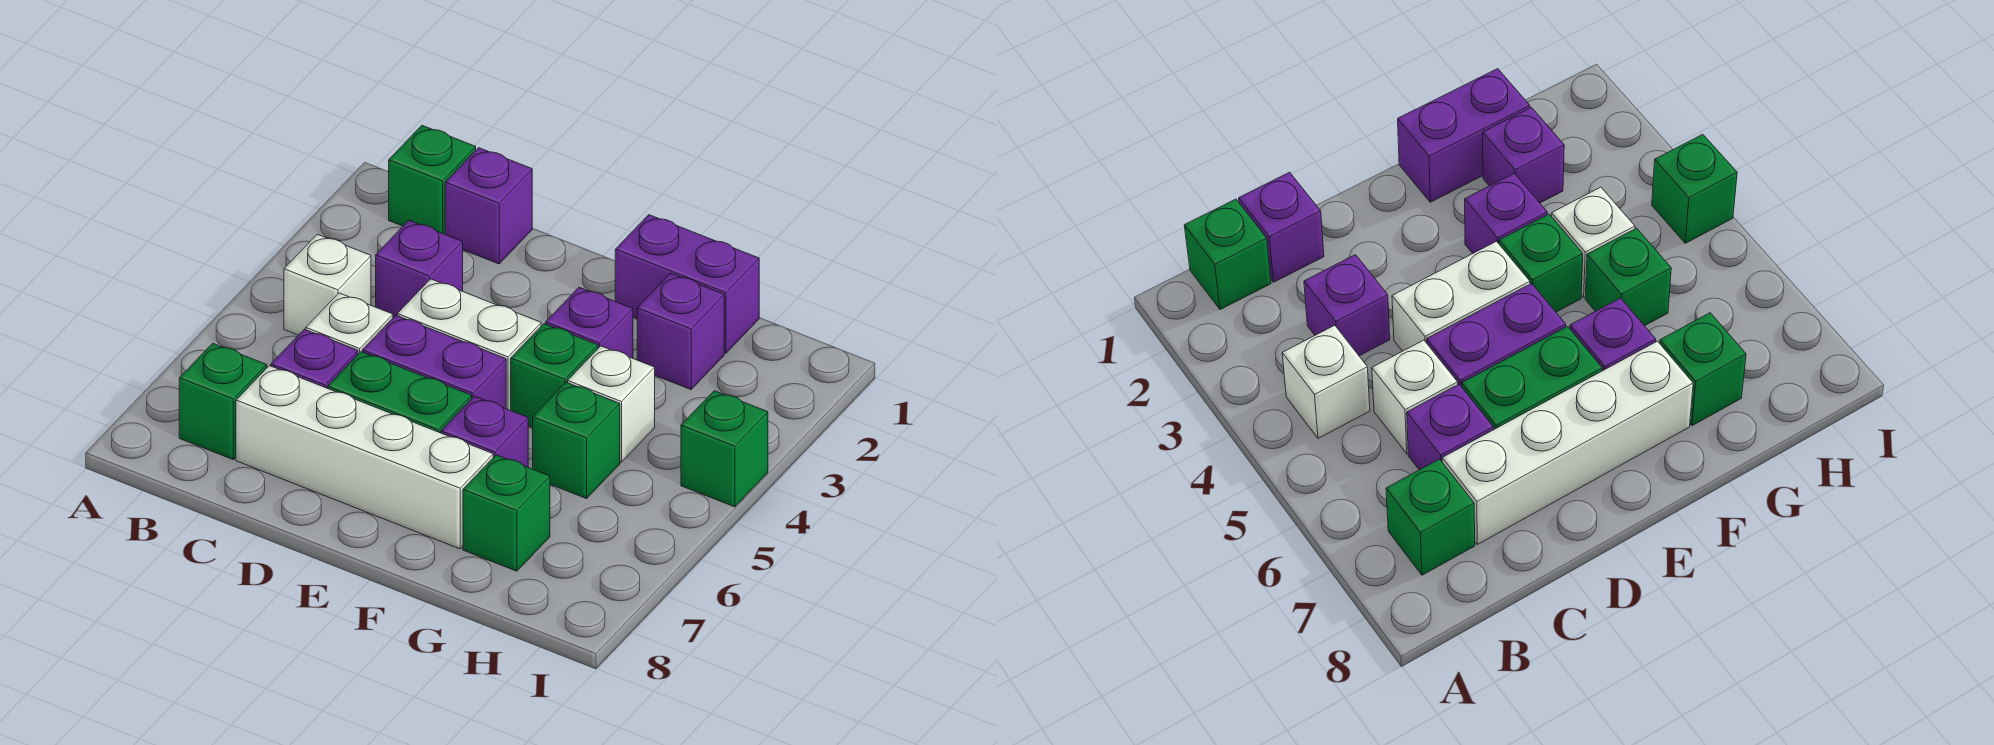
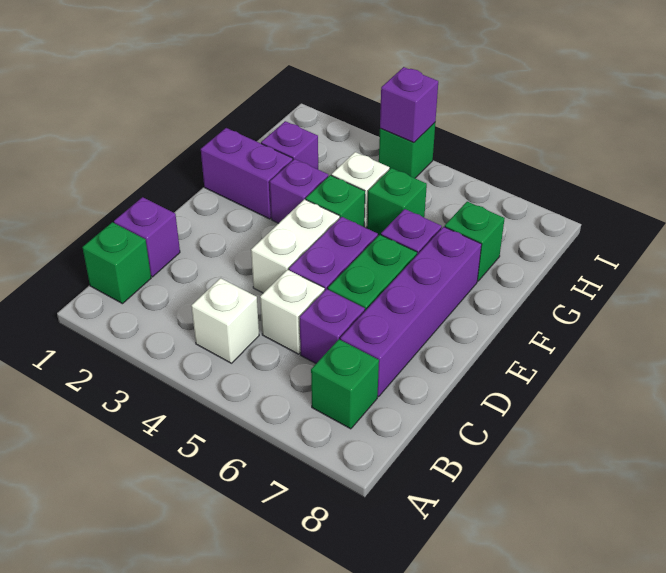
purple brick C3 level 1 -> purple brick I4 level 2
white brick C7:F7 level 1 -> purple brick C7:F7 level 1
purple brick F1:G1 level 1 -> purple brick F1:F2 level 1

